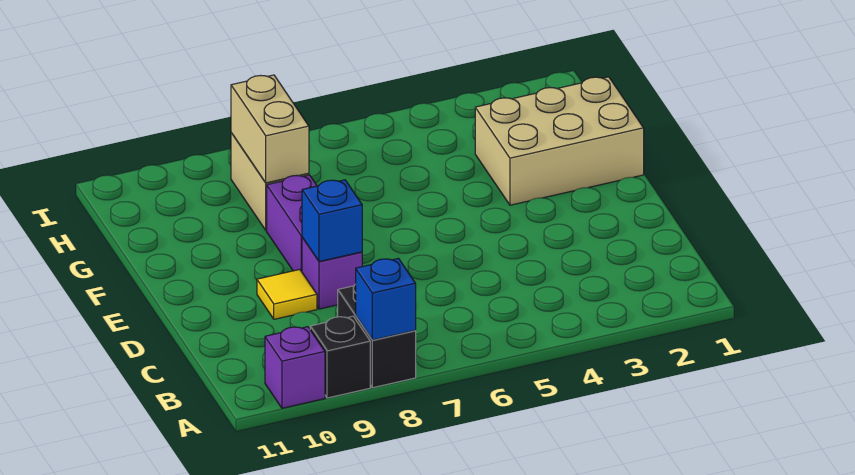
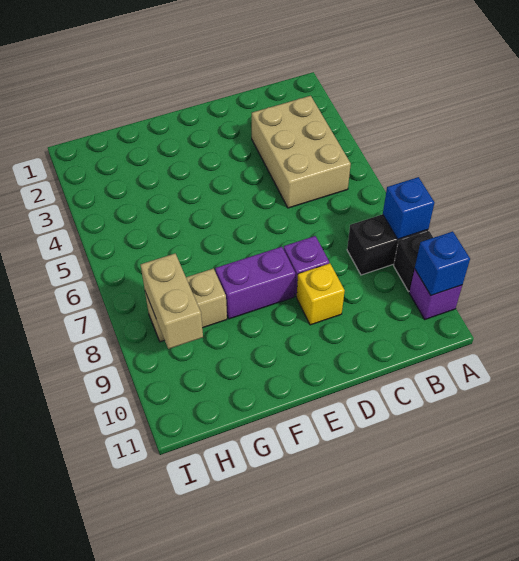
blue brick D8 level 2 -> blue brick A10 level 2
yellow tile D9 level 1 -> yellow brick D9 level 1
tan brick F1:G3 level 1 -> tan brick B3:C5 level 1
tan brick G8:H8 level 2 -> tan brick H8:H9 level 2

